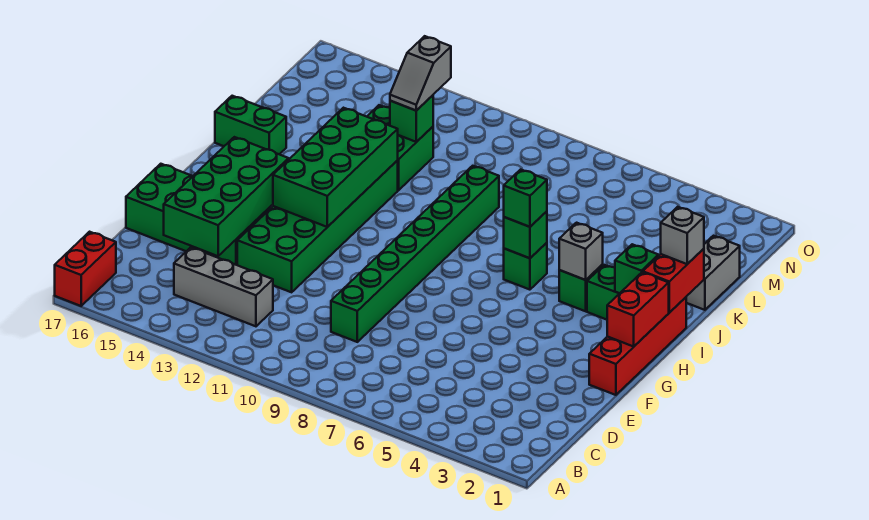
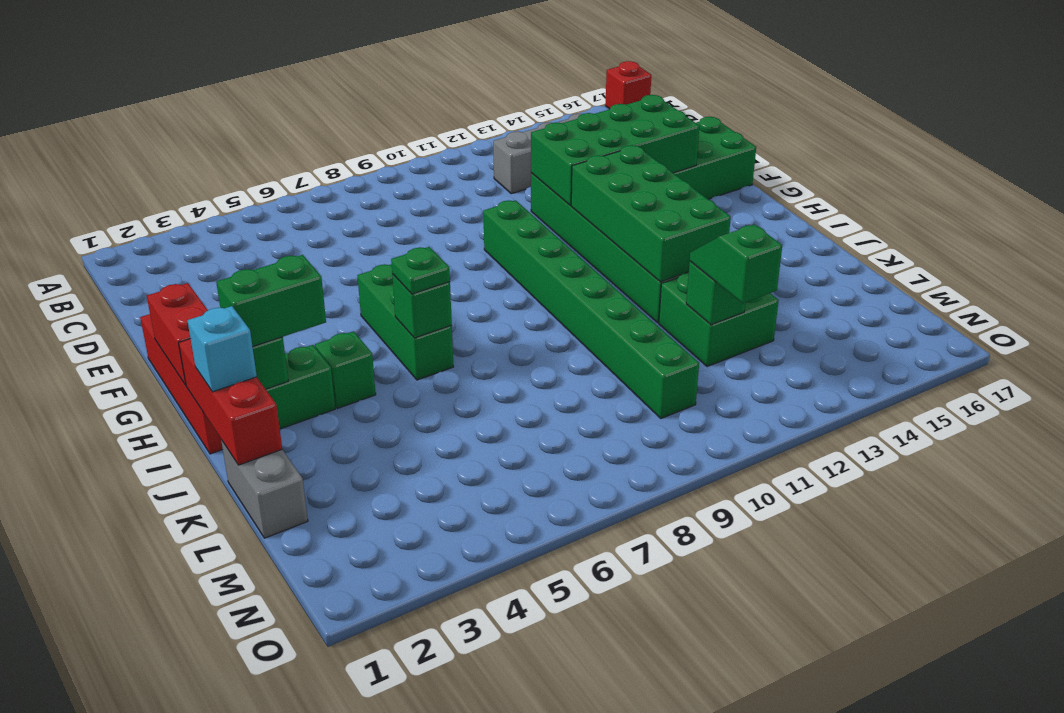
red brick A17:B17 level 1 -> red brick A17 level 1
green brick D9:K9 level 1 -> green brick F10:M10 level 1
green brick D14:G15 level 2 -> green brick E12:F15 level 2
red brick I1:J1 level 2 -> red brick I1:K1 level 2
grey brick I4 level 2 -> none
green brick I6 level 1 -> green brick G6:I6 level 1
green brick I6 level 3 -> green plate I6 level 3
grey brick J1 level 3 -> cyan brick J1 level 3
green brick J16:J17 level 1 -> green brick I2:I3 level 3
grey slope L12:M12 level 3 top M -> green slope L12:M12 level 3 top M

